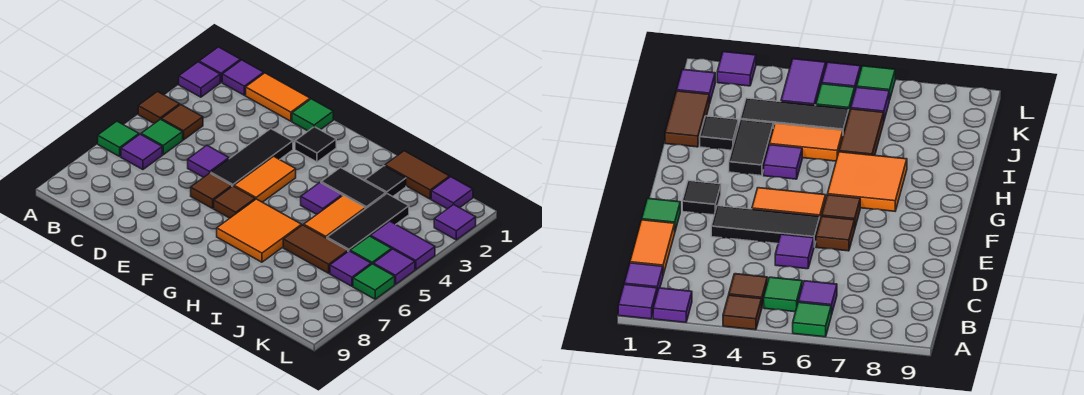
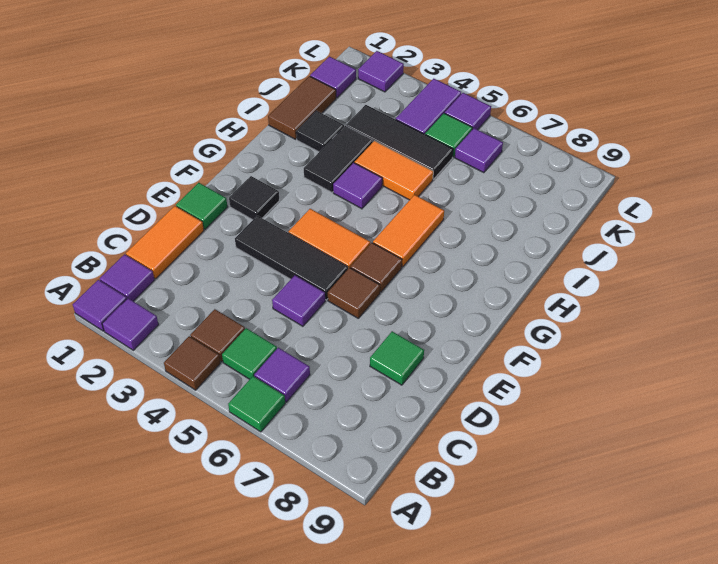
orange tile G6:H7 level 1 -> orange tile G6:H6 level 1
brown tile I6:J6 level 1 -> none
green tile L6 level 1 -> green tile D8 level 1

